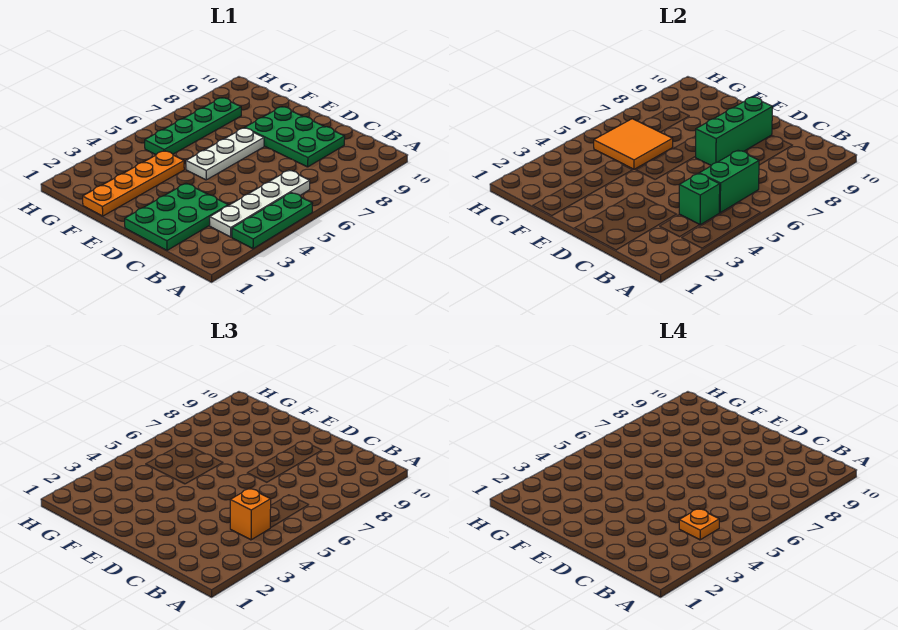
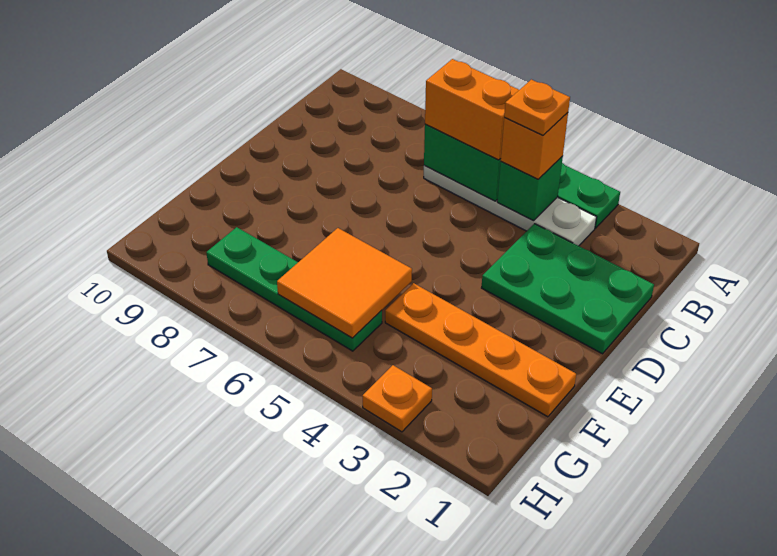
none -> orange brick B5:B6 level 3
green plate C8:E9 level 1 -> none
green brick D7:D9 level 2 -> none
white plate E5:E7 level 1 -> none
none -> orange plate H3 level 1

